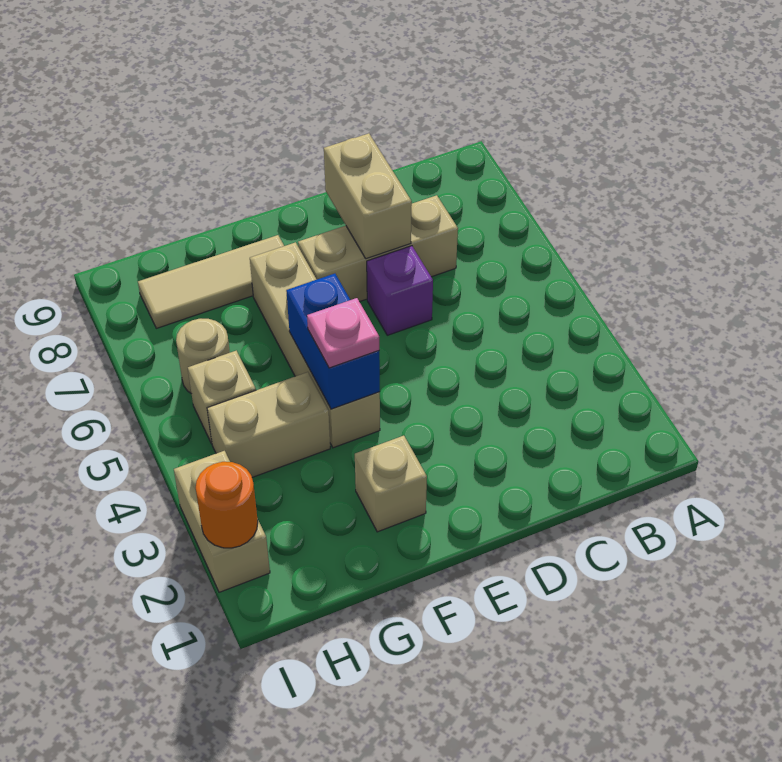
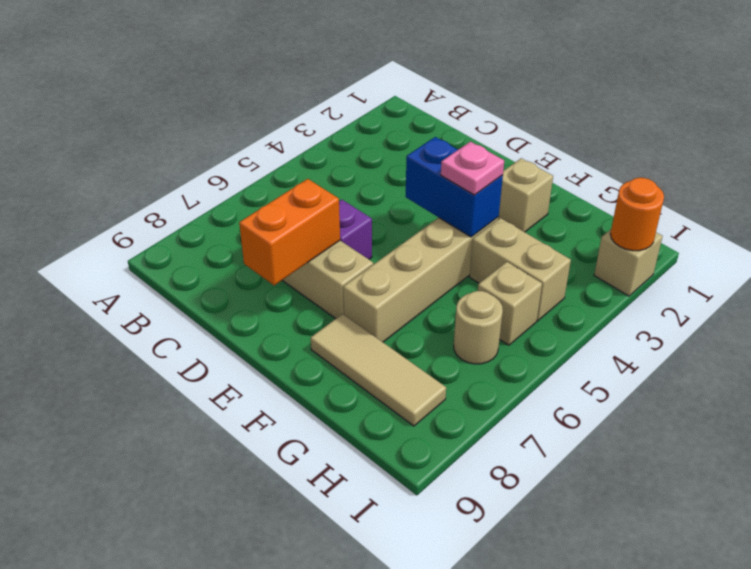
tan brick D7:D8 level 2 -> orange brick D7:D8 level 2
blue brick F4:F5 level 2 -> blue brick E4:F4 level 2
tan brick I2:I3 level 1 -> tan brick I2 level 1

